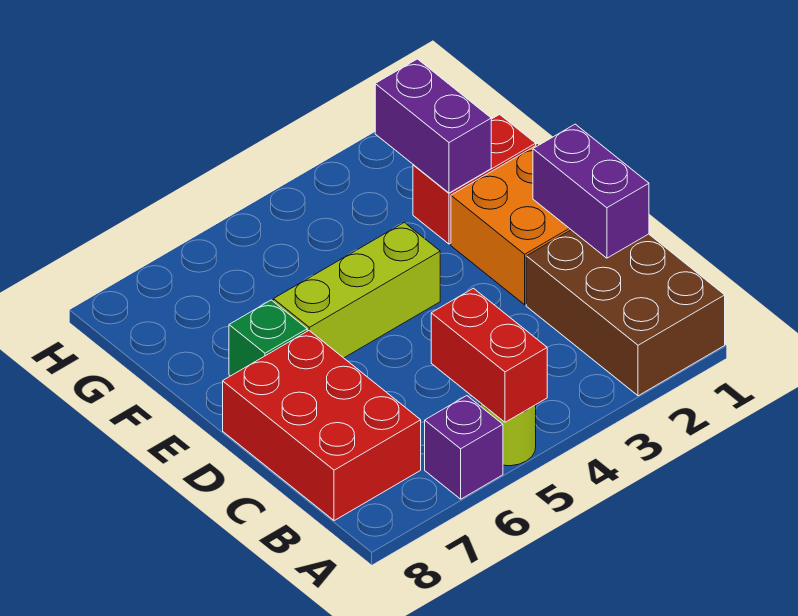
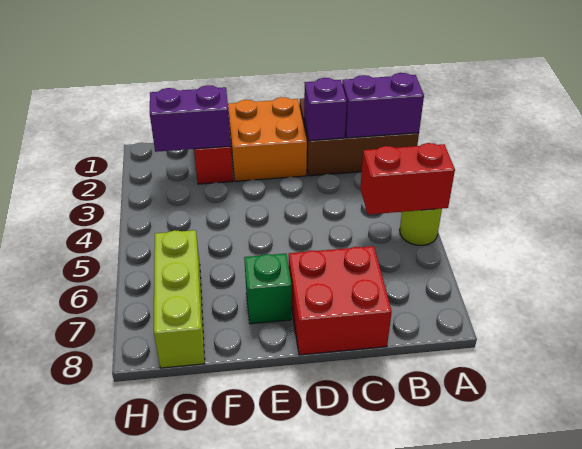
purple brick A6 level 1 -> purple brick C2 level 2
red brick B7:D8 level 1 -> red brick C7:D8 level 1
purple brick C1:D1 level 2 -> purple brick A2:B2 level 2
lime brick E4:E6 level 1 -> lime brick G6:G8 level 1

